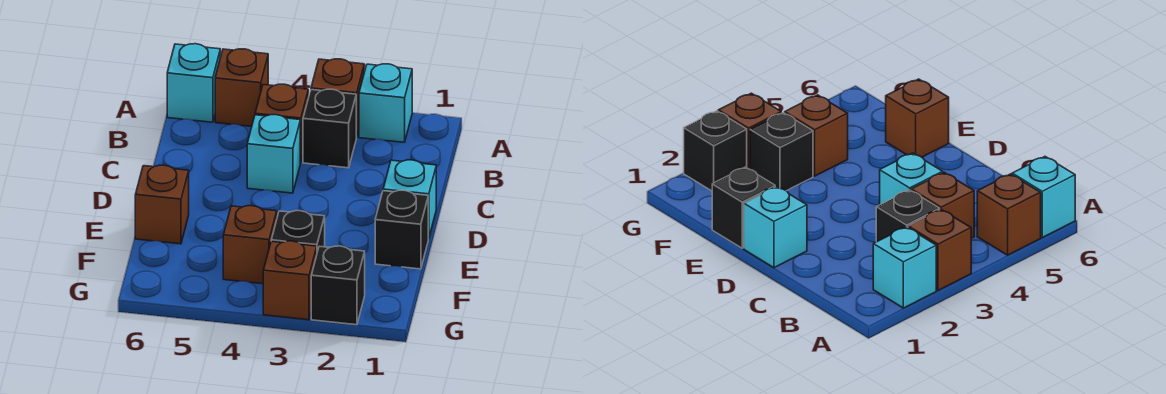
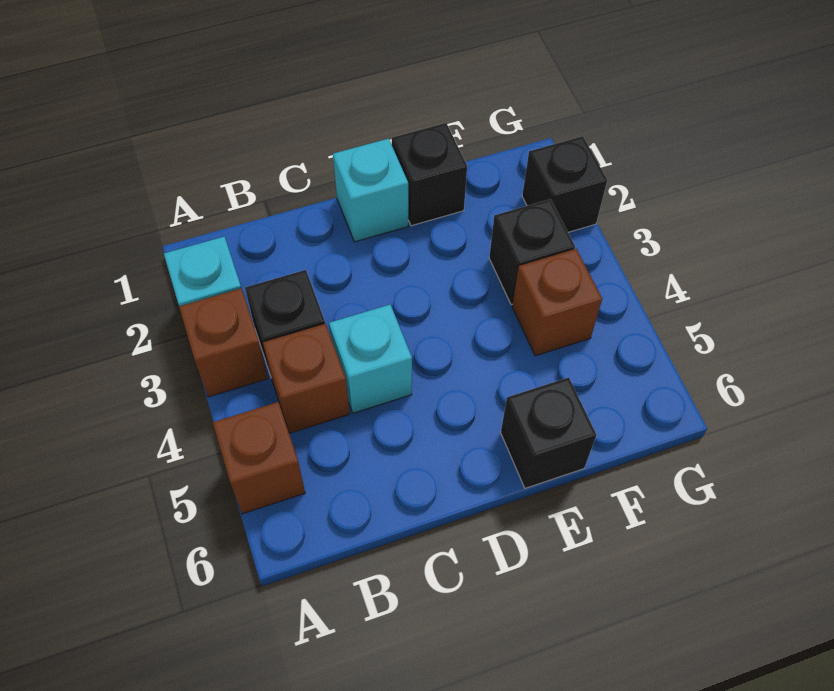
cyan brick A6 level 1 -> none
brown brick E6 level 1 -> black brick E6 level 1
brown brick G3 level 1 -> none

